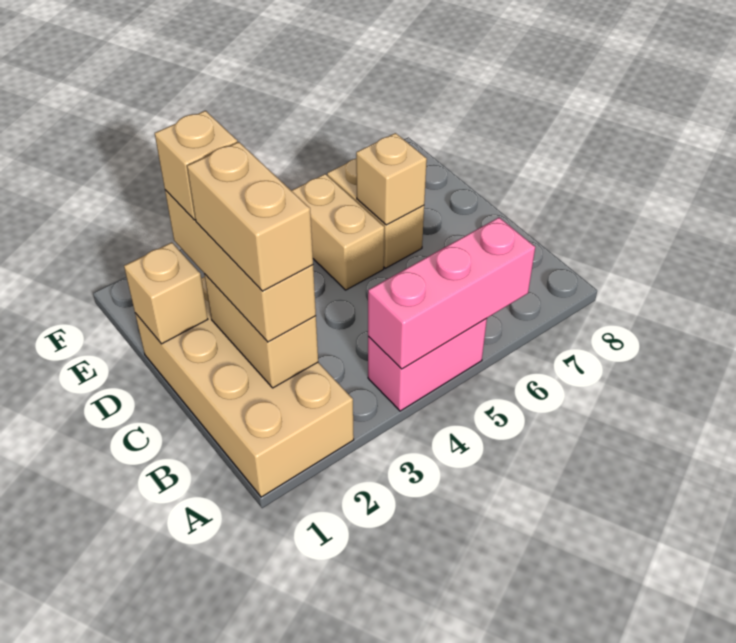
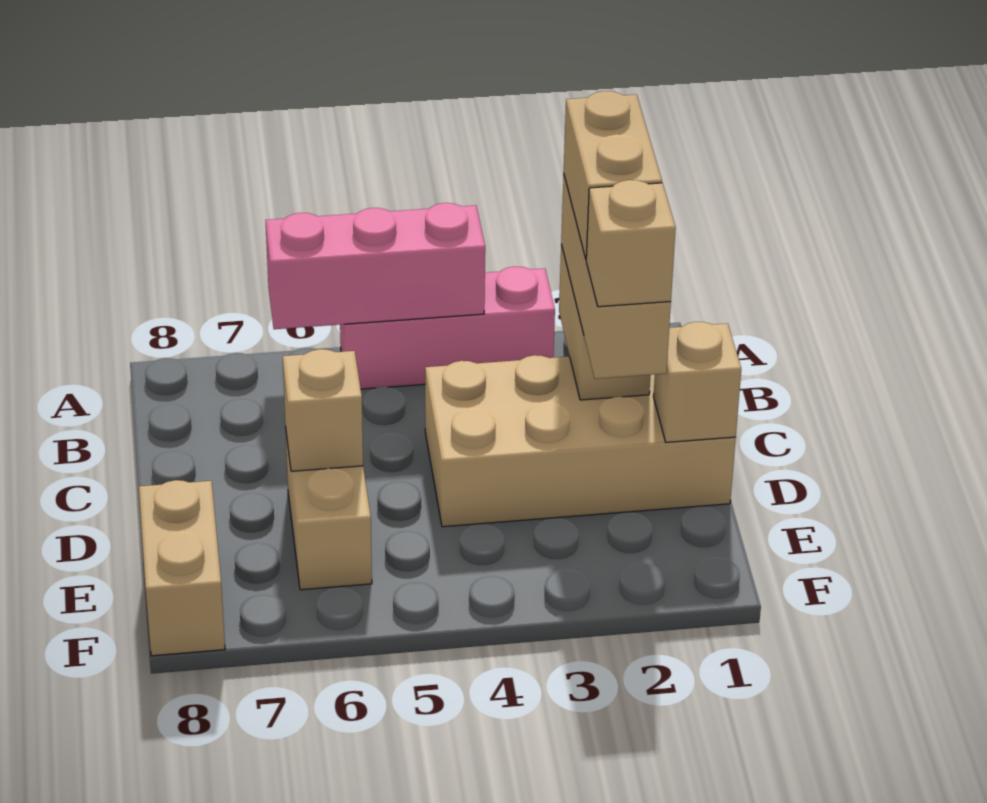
tan brick A1:D2 level 1 -> tan brick C1:D4 level 1
pink brick A4:A5 level 1 -> pink brick A3:A5 level 1
tan brick D5:E5 level 1 -> tan brick E8:F8 level 1

